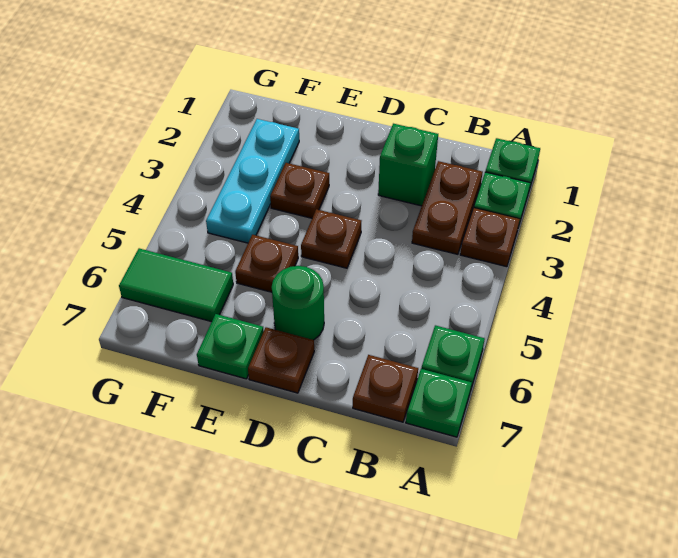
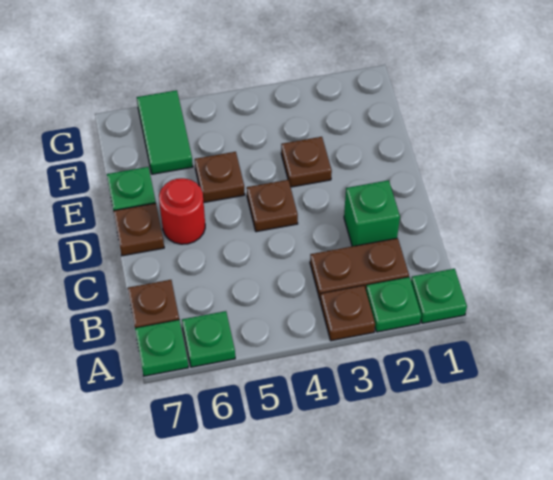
green round brick D6 level 1 -> red round brick D6 level 1
cyan plate F2:F4 level 1 -> none

